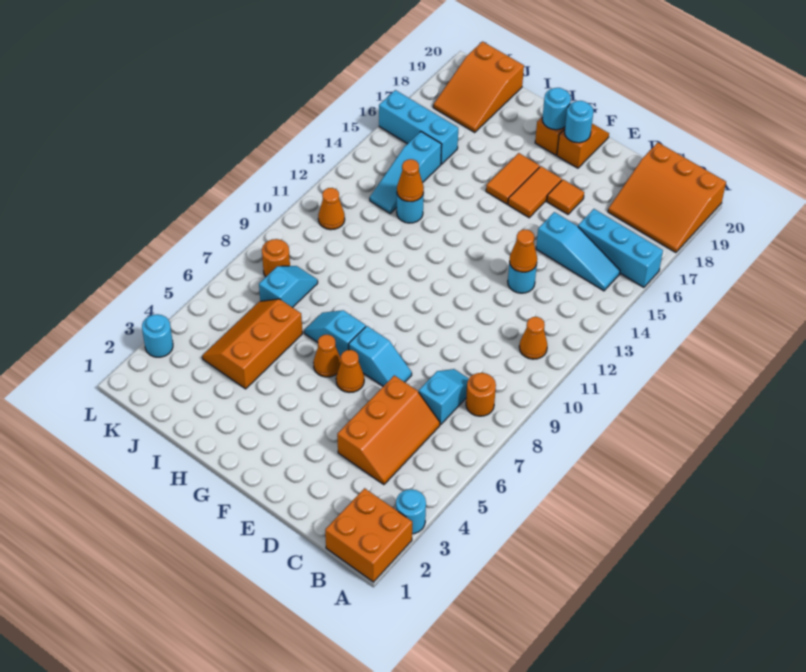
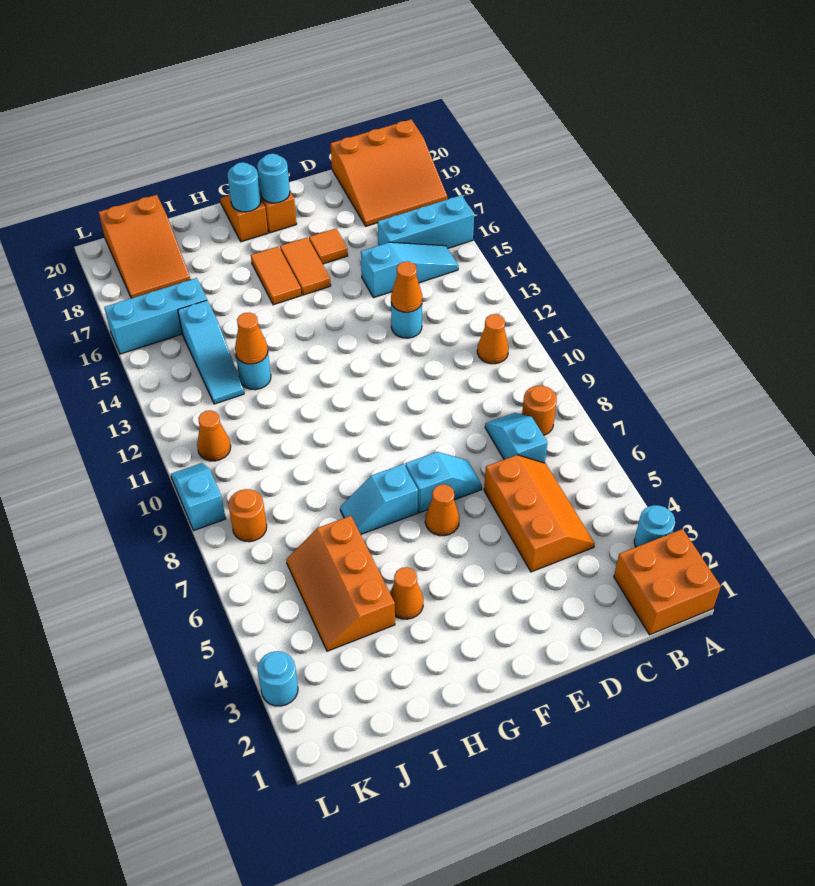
orange cone G6 level 1 -> orange cone H4 level 1
cyan slope J7:J8 level 1 top 7 -> cyan slope L9:L10 level 1 top 9

